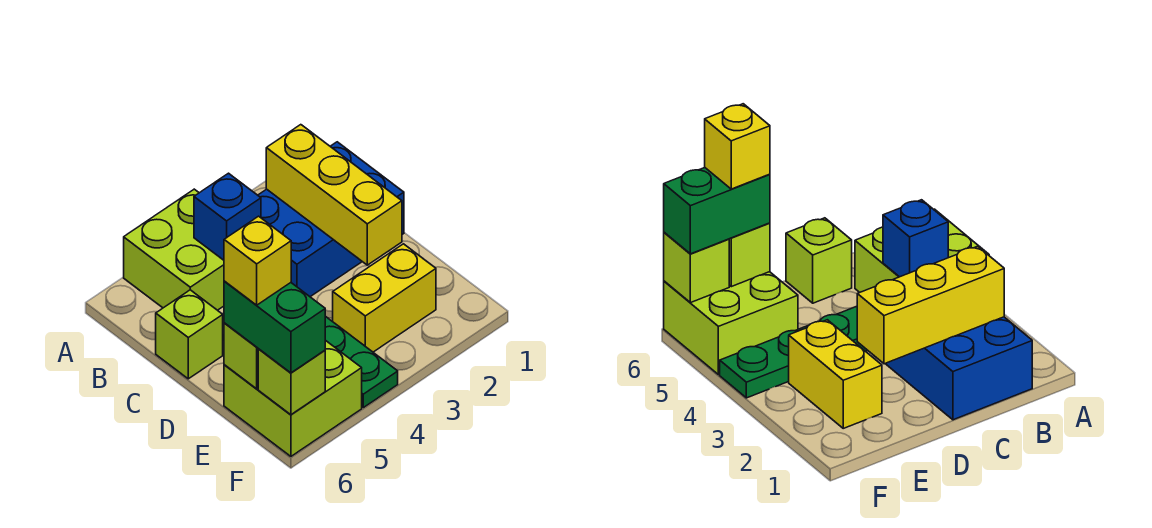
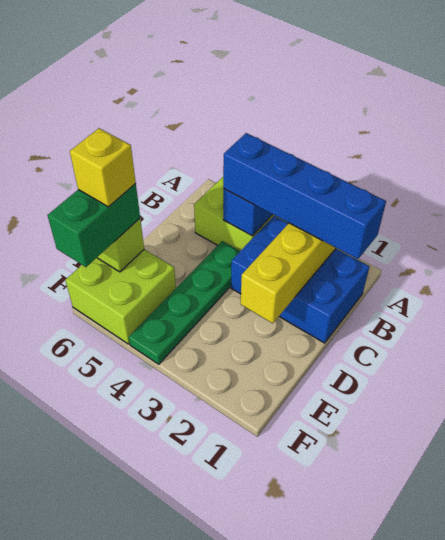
none -> blue brick B1:B4 level 3
lime brick C6 level 1 -> none
yellow brick E2:E3 level 1 -> none
lime brick F6 level 2 -> none

